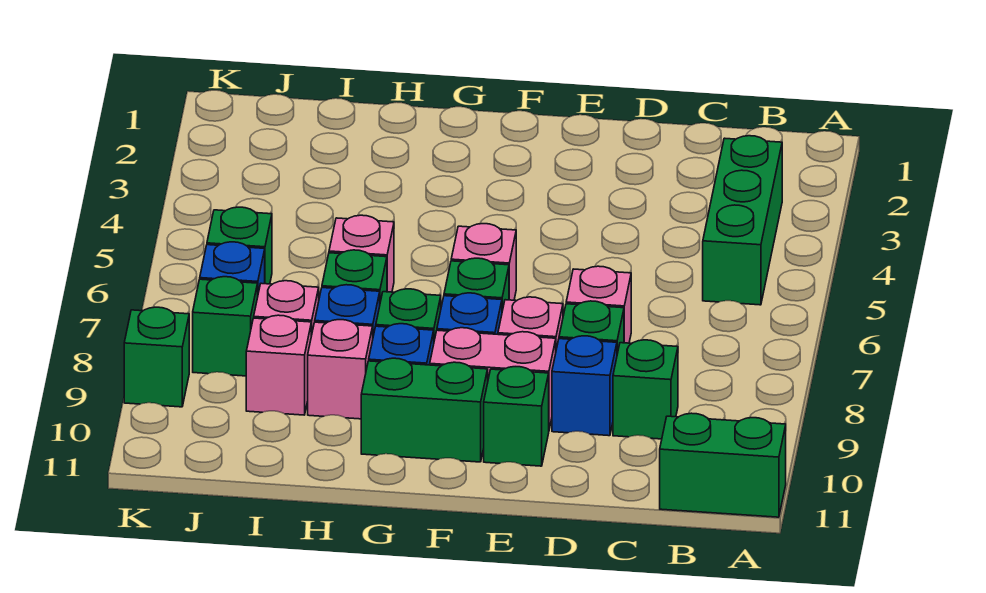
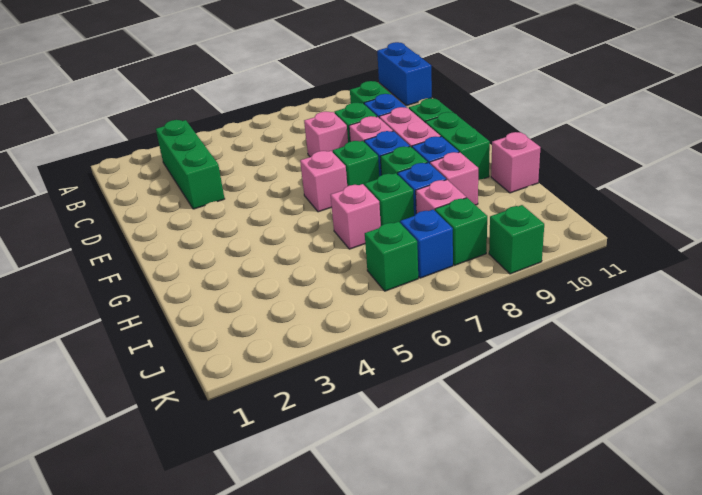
green brick A11:B11 level 1 -> blue brick A11:B11 level 1
green brick B3:B5 level 1 -> green brick B3:D3 level 1
pink brick I9 level 1 -> pink brick H11 level 1

